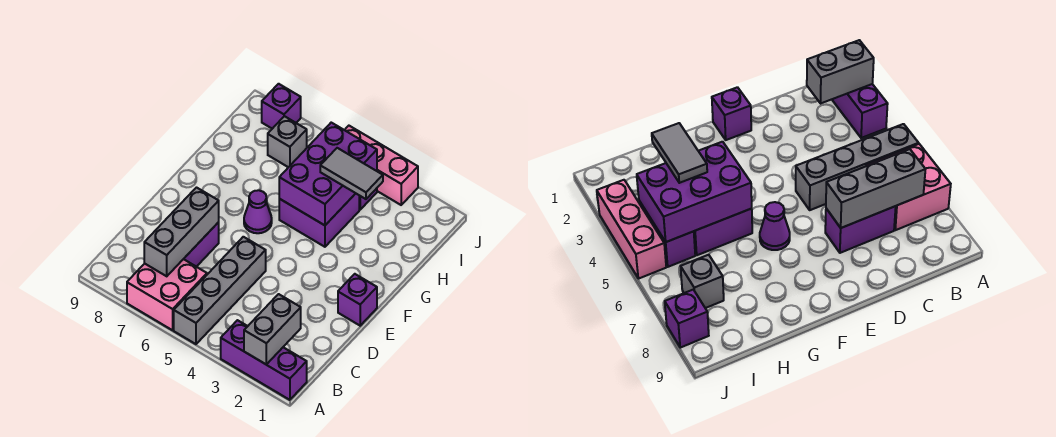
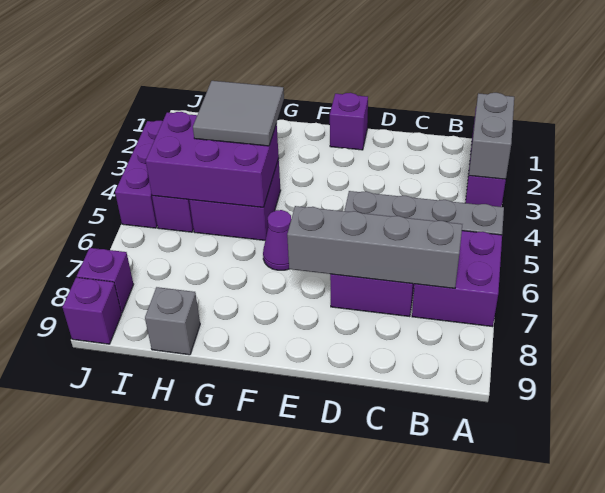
grey brick A2:B2 level 2 -> grey brick A2:A3 level 2
pink brick A6:B7 level 1 -> purple brick A6:B7 level 1
grey brick B7:D7 level 2 -> grey brick B7:E7 level 2
grey tile H3:H4 level 3 -> grey tile G3:H4 level 3
grey brick I7 level 1 -> grey brick H9 level 1
pink brick J3:J5 level 1 -> purple brick J3:J5 level 1
none -> purple brick J9 level 1

